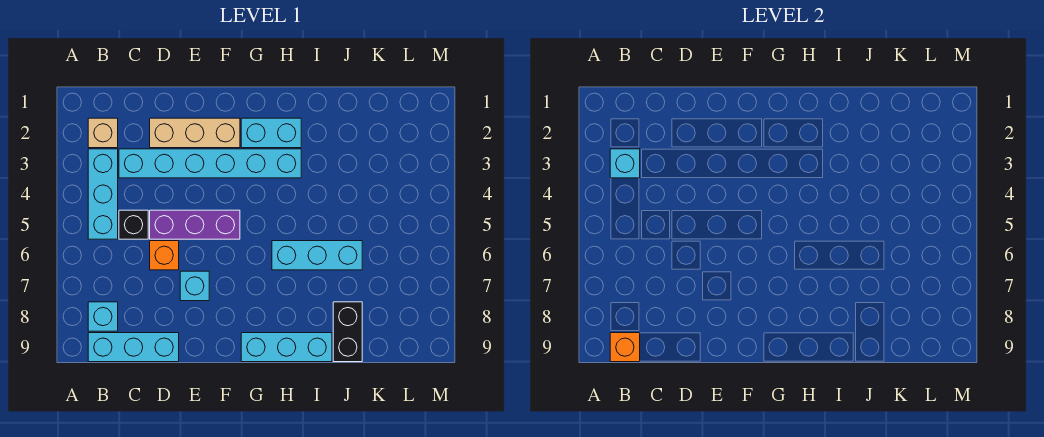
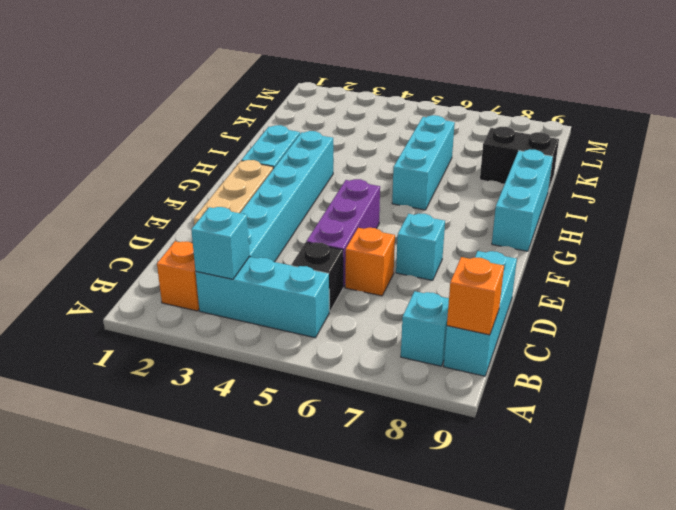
tan brick B2 level 1 -> orange brick B2 level 1

